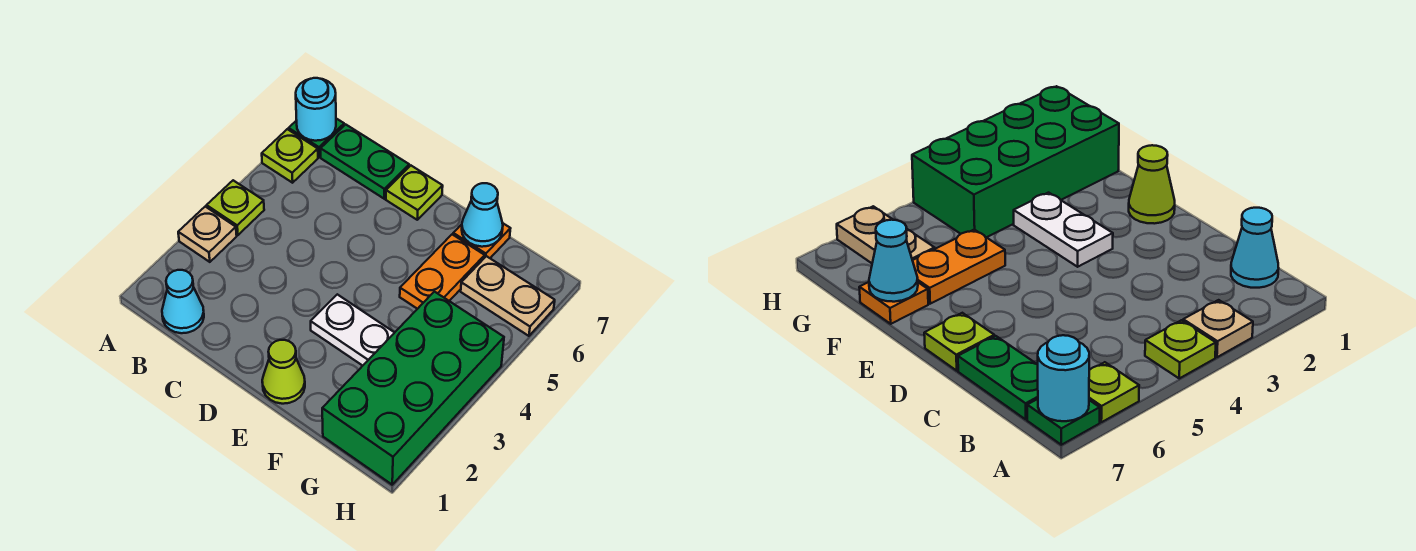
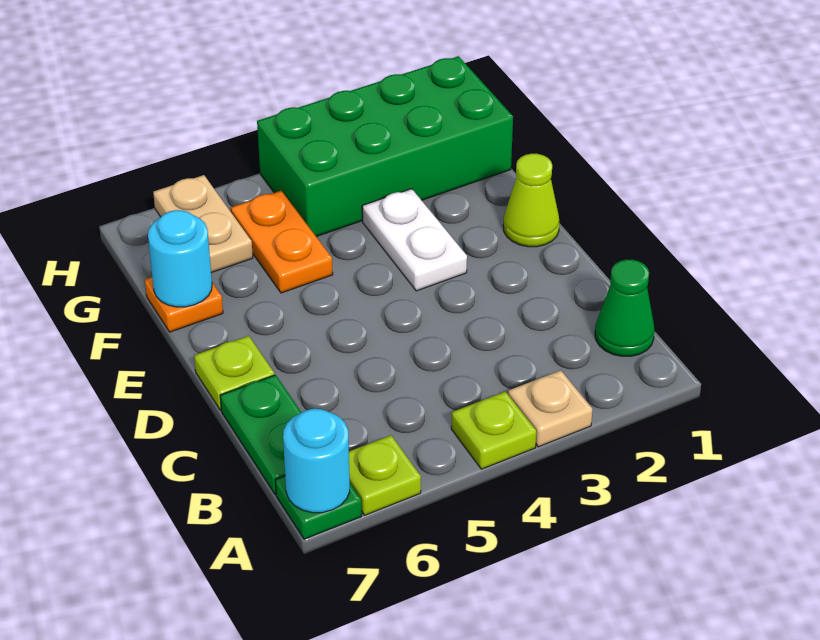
cyan cone B1 level 1 -> green cone B1 level 1
orange plate F5:F6 level 1 -> orange plate F5:G5 level 1
cyan cone F7 level 2 -> cyan round brick F7 level 2

